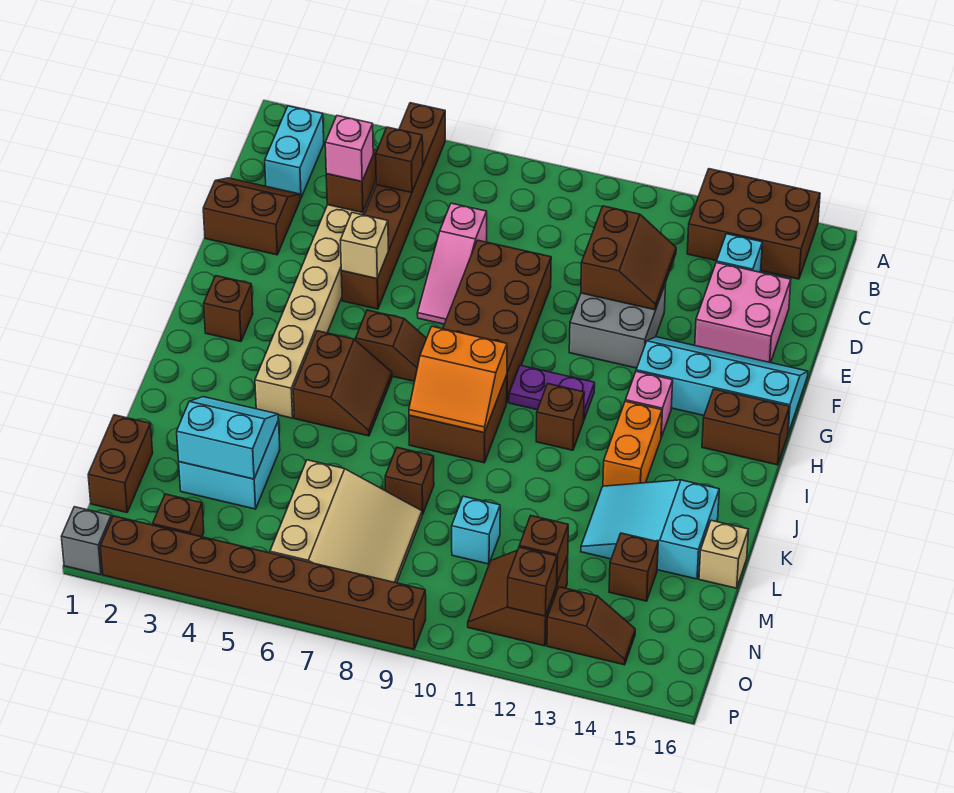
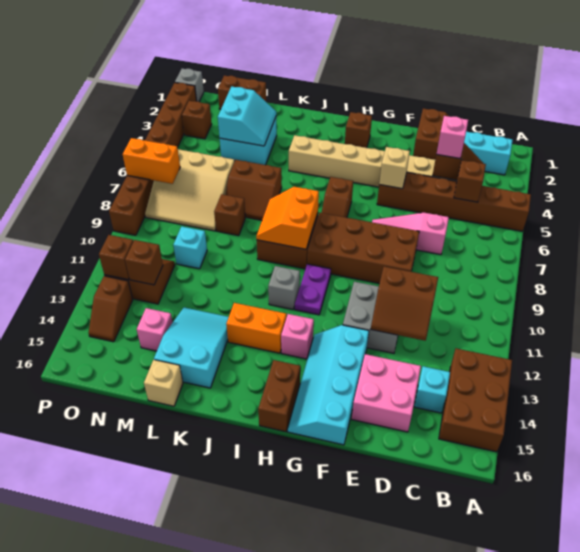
cyan slope F13:G16 level 1 top G -> cyan slope F13:G16 level 1 top F
brown slope I5:J6 level 1 top 5 -> brown slope K6:L7 level 1 top 6
brown brick I11 level 1 -> grey brick I11 level 1
brown brick M14 level 1 -> pink brick M14 level 1
none -> orange brick O7:P7 level 2

